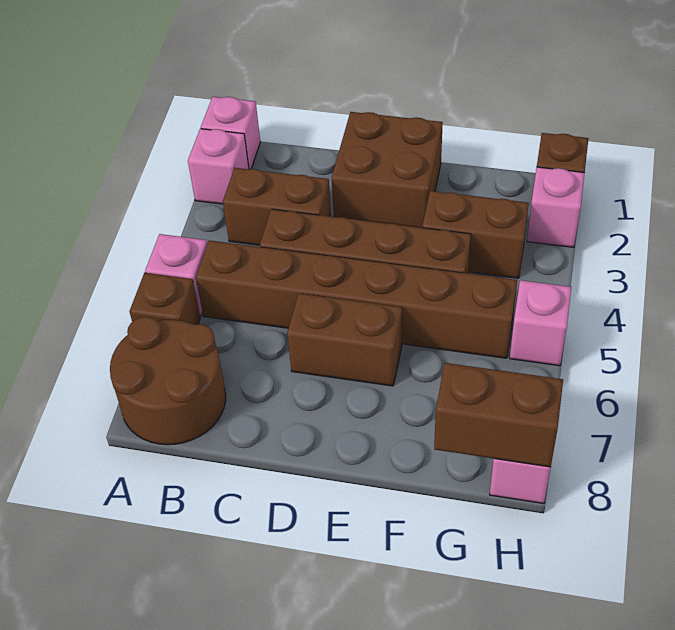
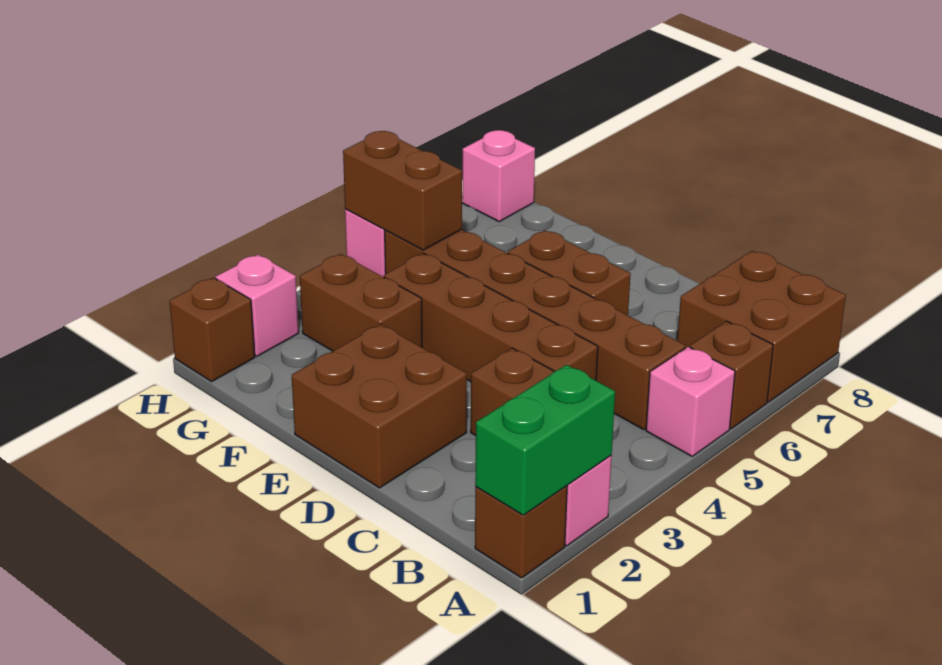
pink brick A1 level 1 -> brown brick A1 level 1
none -> green brick A1:A2 level 2
brown round brick A7:B8 level 1 -> brown brick A7:B8 level 1
brown brick G8:H8 level 2 -> brown brick G5:H5 level 2

